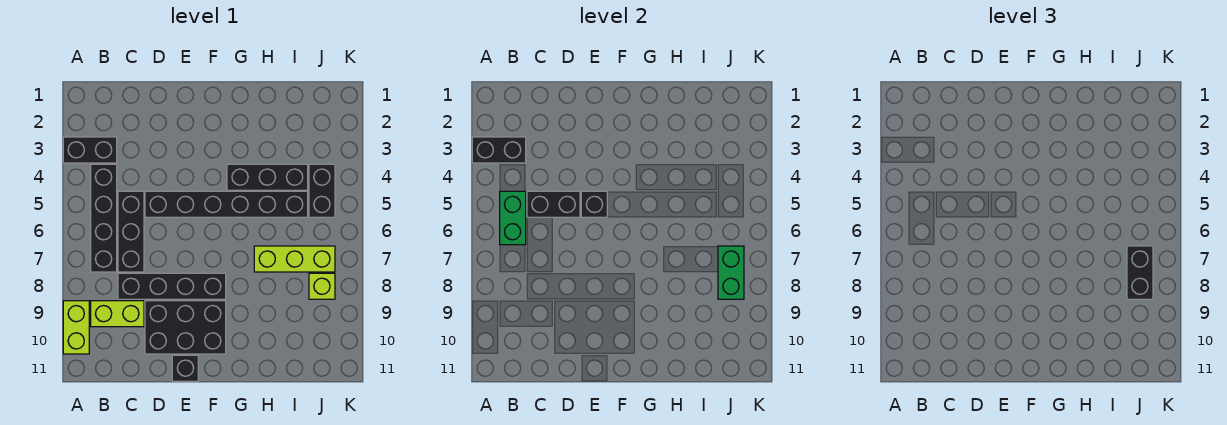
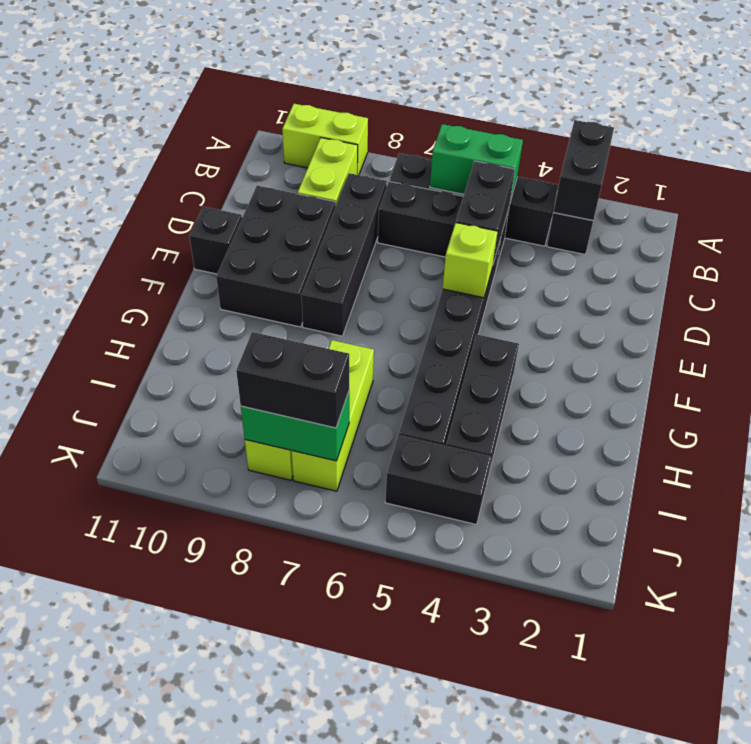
black brick E5 level 2 -> lime brick E5 level 2

